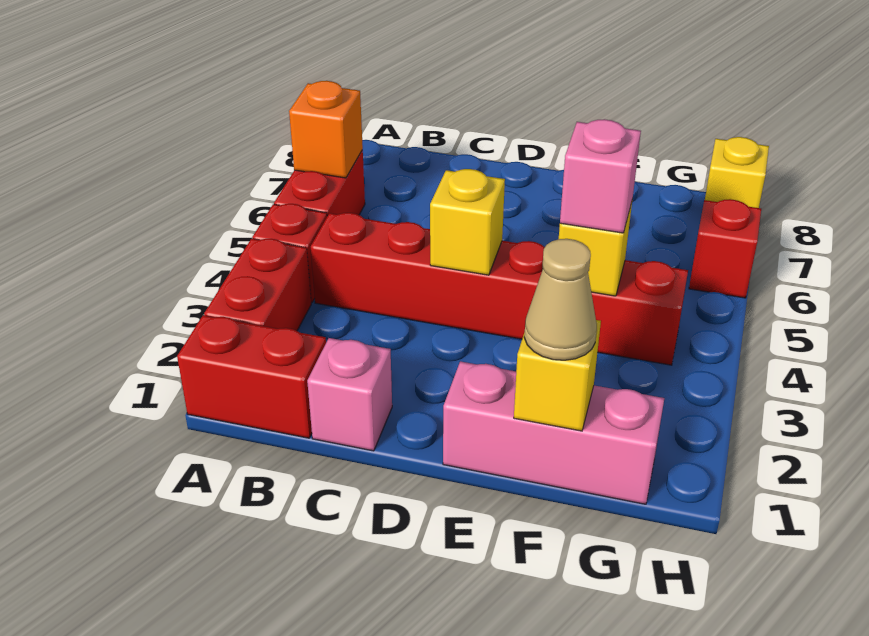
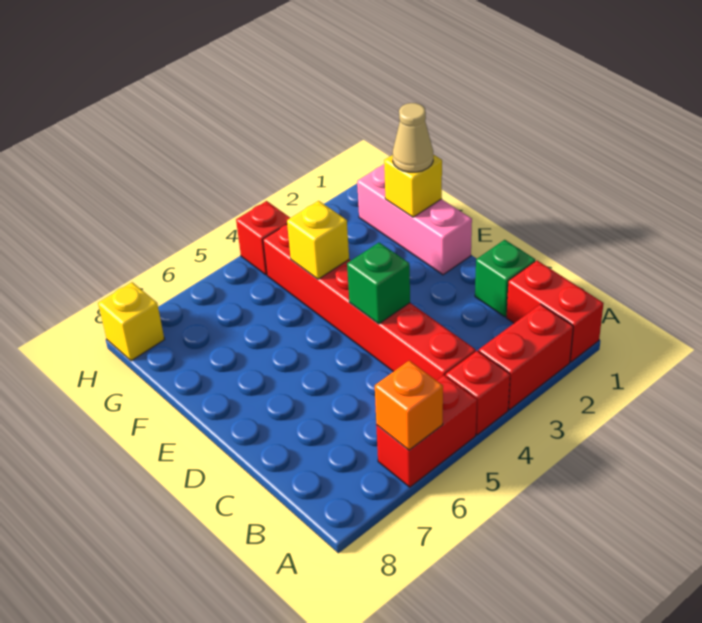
pink brick C1 level 1 -> green brick C1 level 1
yellow brick D4 level 2 -> green brick D4 level 2
pink brick F4 level 3 -> none
red brick H6 level 1 -> red brick H4 level 1

